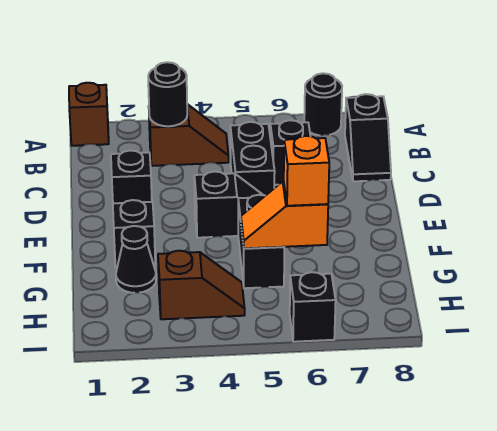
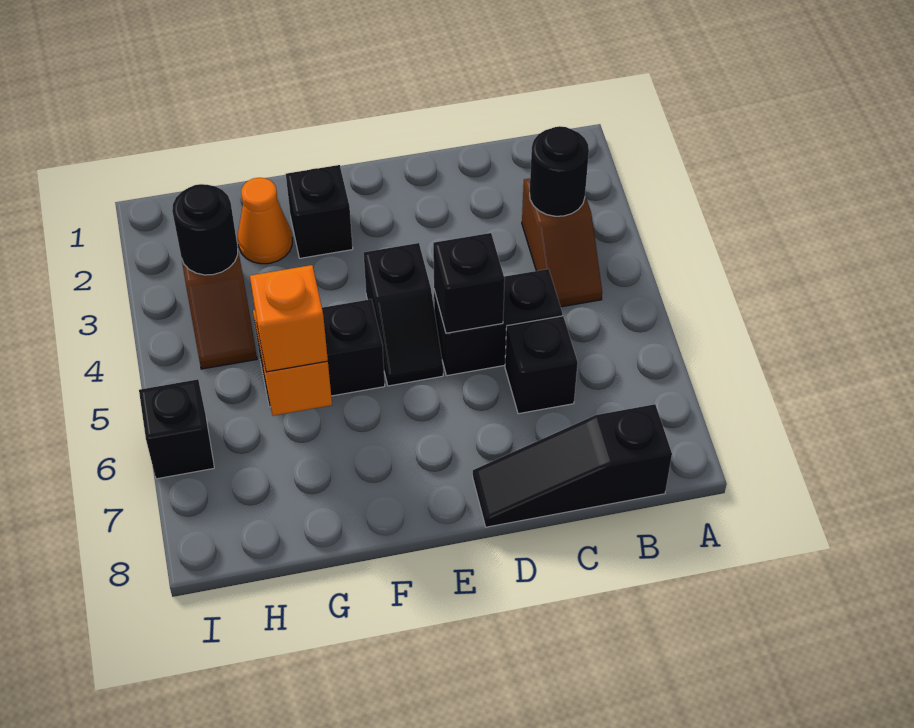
brown brick A1 level 1 -> none
black round brick A7 level 1 -> black round brick H3 level 2
black slope B8:C8 level 1 top B -> black slope B8:D8 level 1 top B
black brick D2 level 1 -> black brick D5 level 2
black cone G2 level 1 -> orange cone G2 level 1

